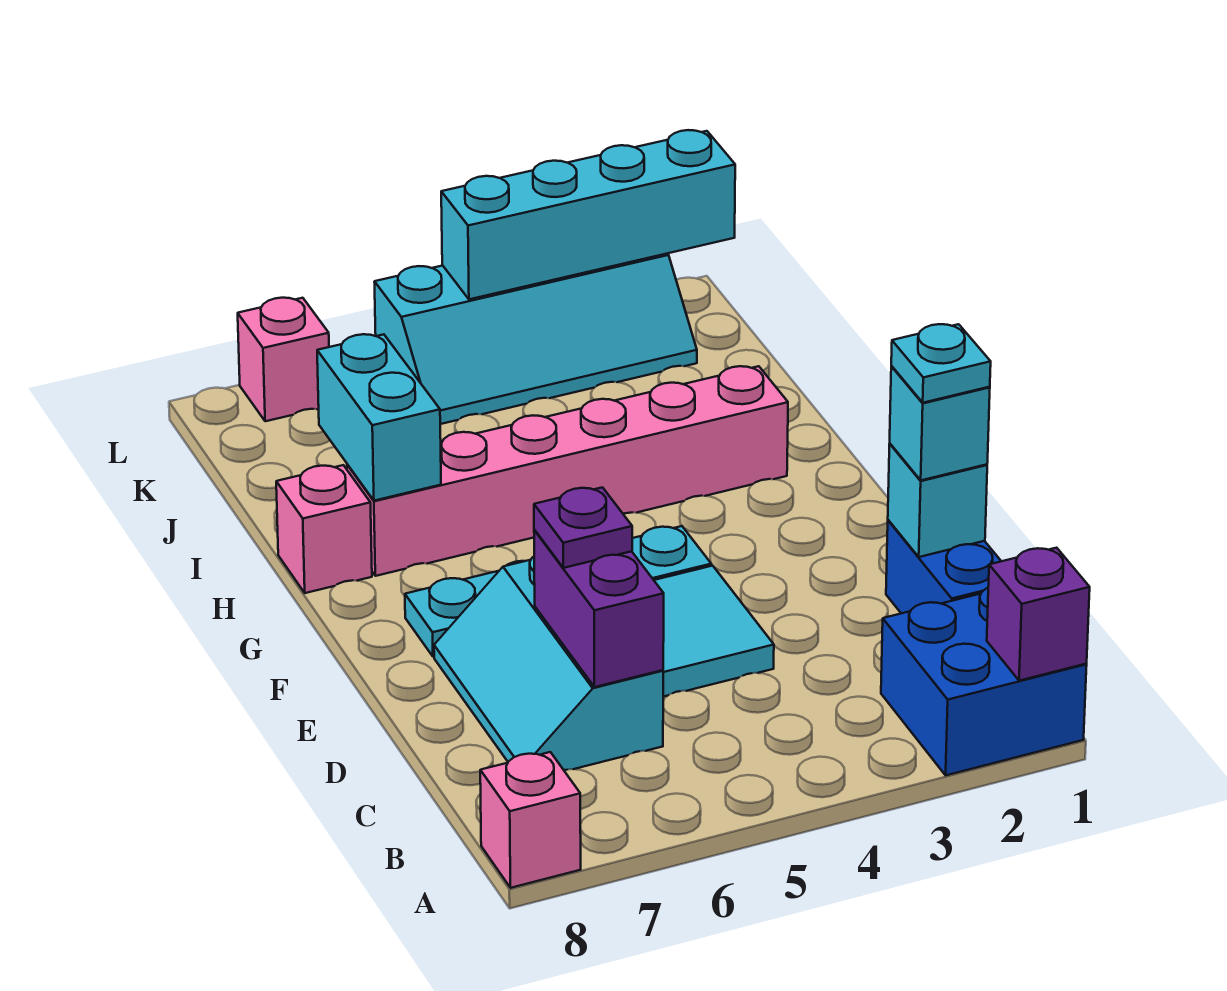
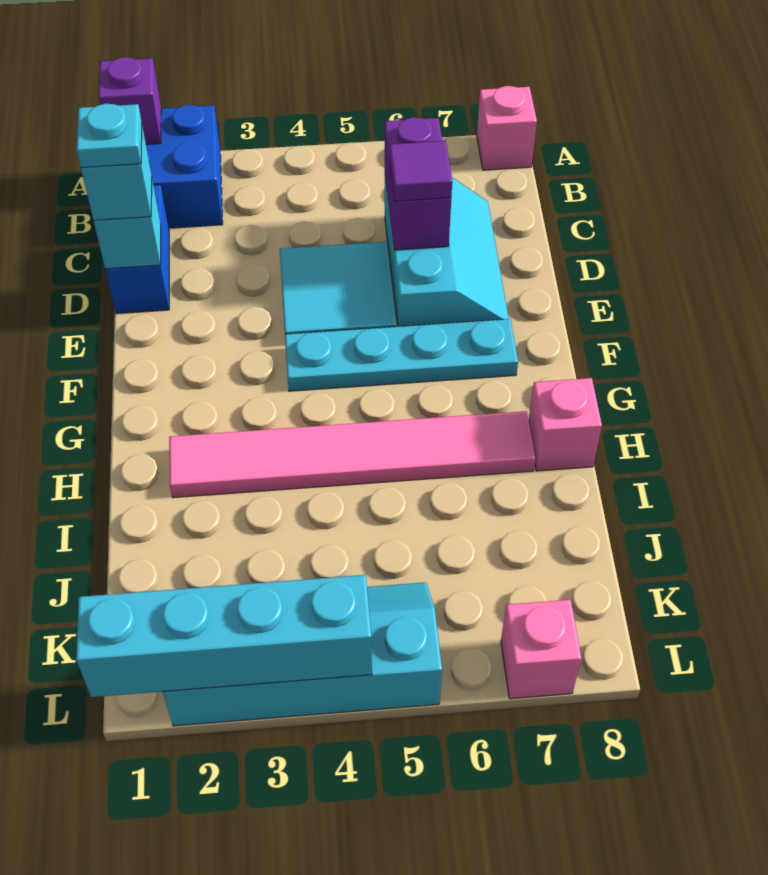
purple plate D6 level 3 -> purple tile D6 level 3
pink brick H2:H7 level 1 -> pink tile H2:H7 level 1
cyan brick H7:I7 level 2 -> none

